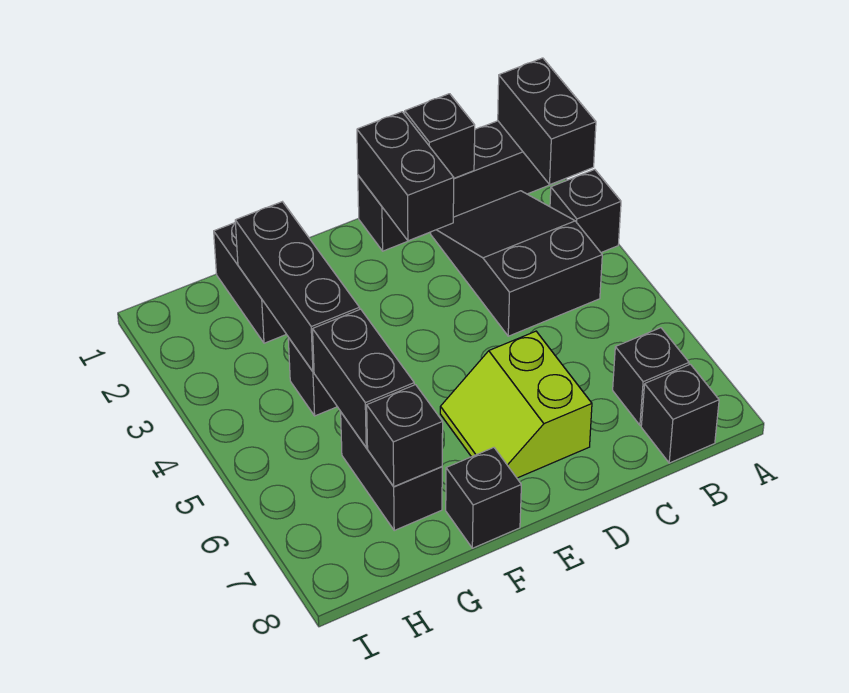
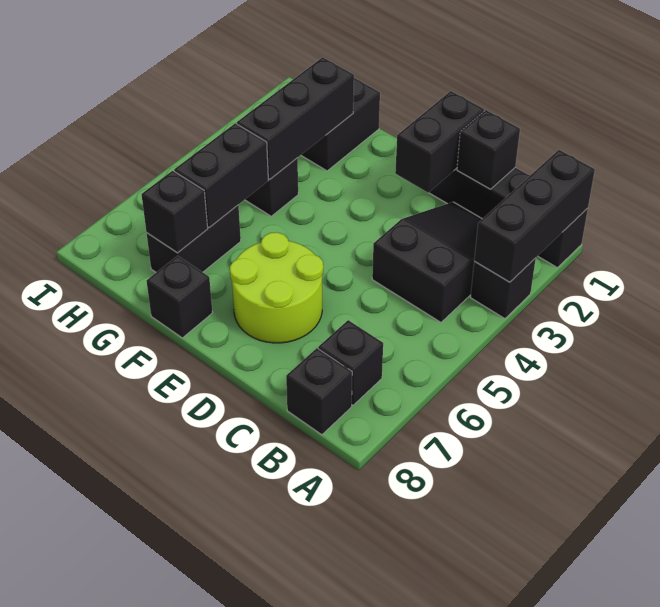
black brick A1:A2 level 2 -> black brick A1:A3 level 2
lime slope D6:E7 level 1 top D -> lime round brick D6:E7 level 1

